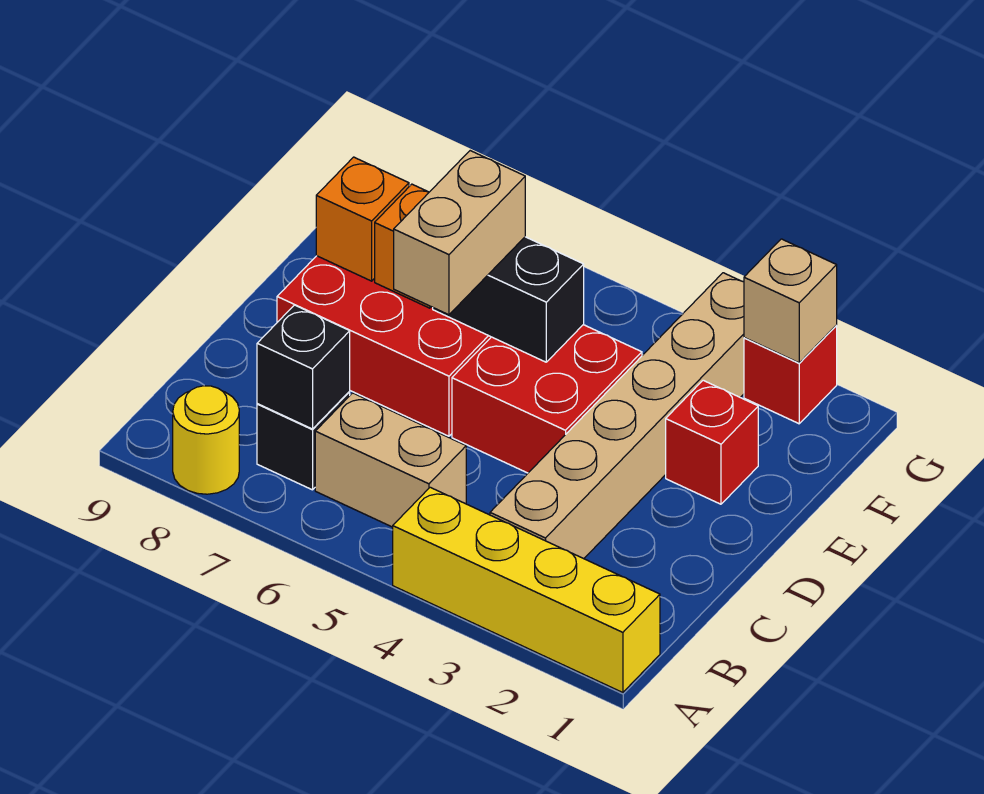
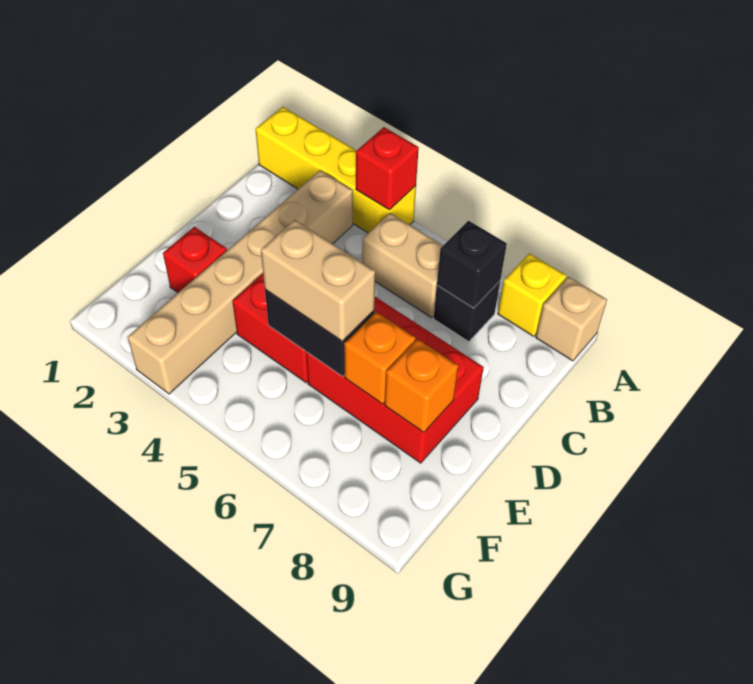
yellow round brick A8 level 1 -> yellow brick A8 level 1
tan brick D6:E6 level 3 -> tan brick E5:E6 level 3
red brick G2 level 1 -> red brick A4 level 2
tan brick G2 level 2 -> tan brick A9 level 1

